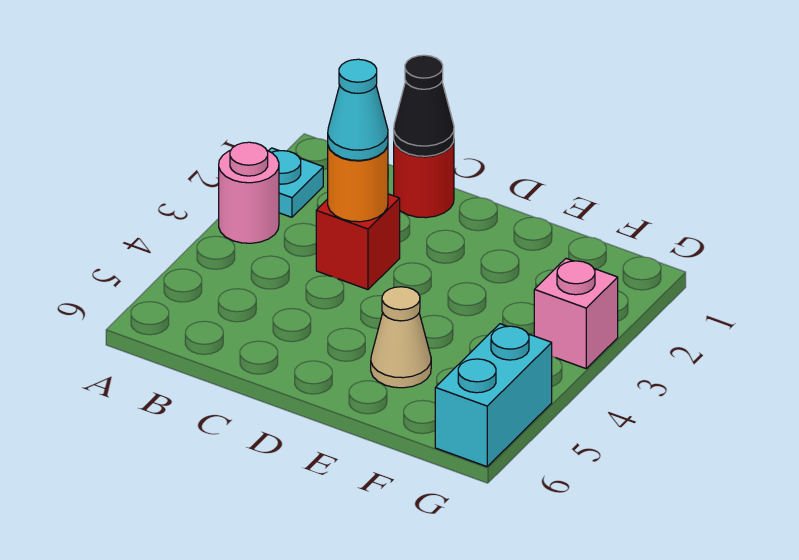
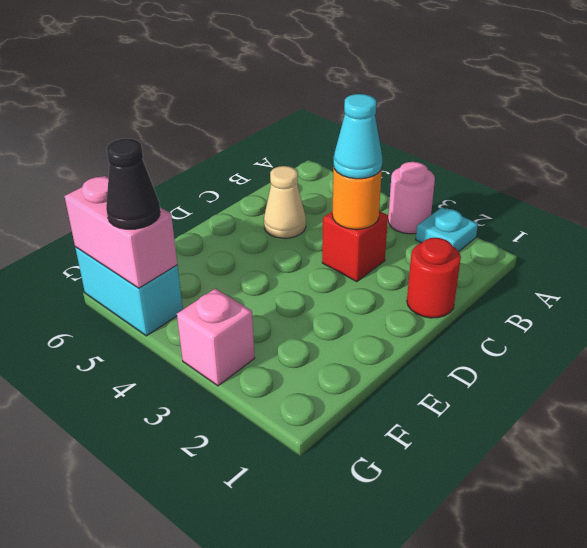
black cone C1 level 2 -> black cone G5 level 3
tan cone E5 level 1 -> tan cone C5 level 1
none -> pink brick G5:G6 level 2

